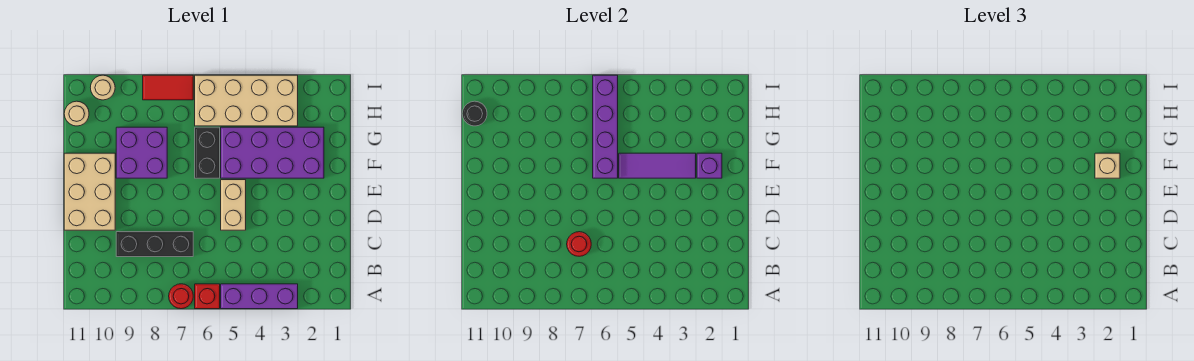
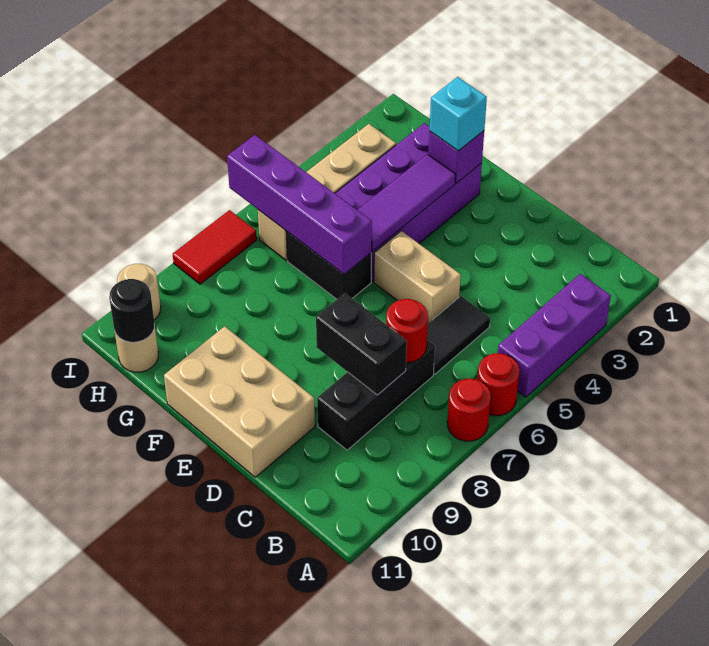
red brick A6 level 1 -> red round brick A6 level 1
none -> black tile C5:C6 level 1
none -> black brick C8:D8 level 2
tan brick F2 level 3 -> cyan brick F2 level 3
purple brick F8:G9 level 1 -> none
tan brick H3:I6 level 1 -> tan brick H3:H6 level 1

